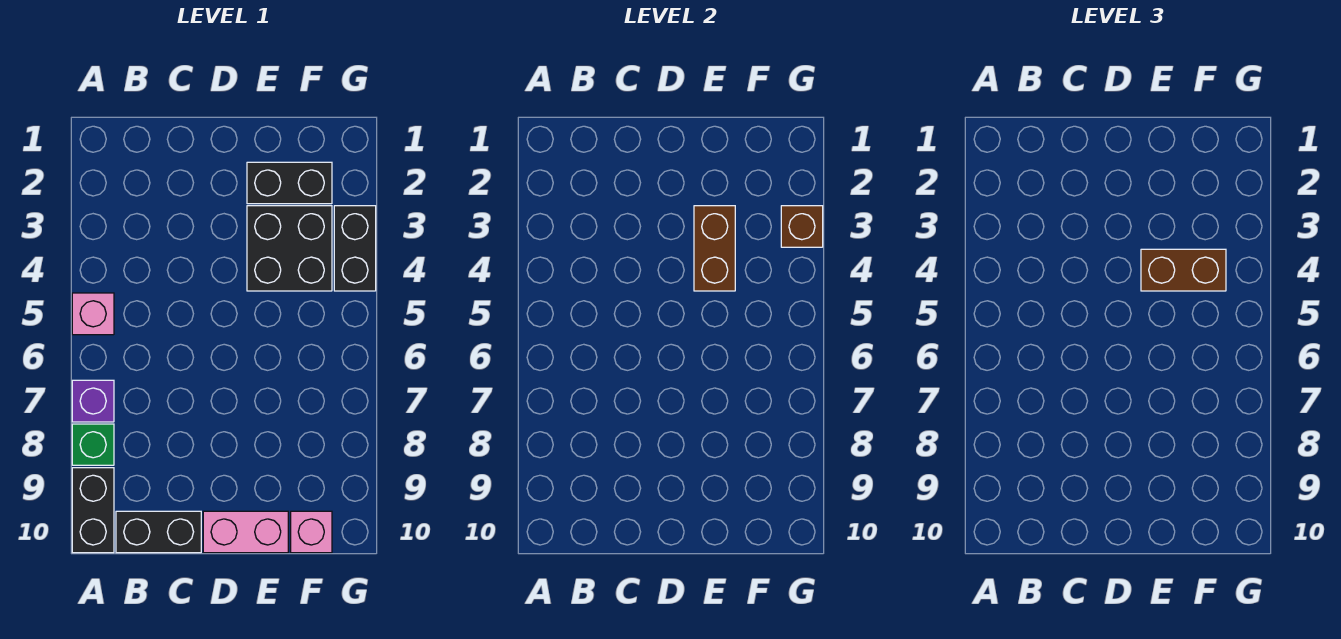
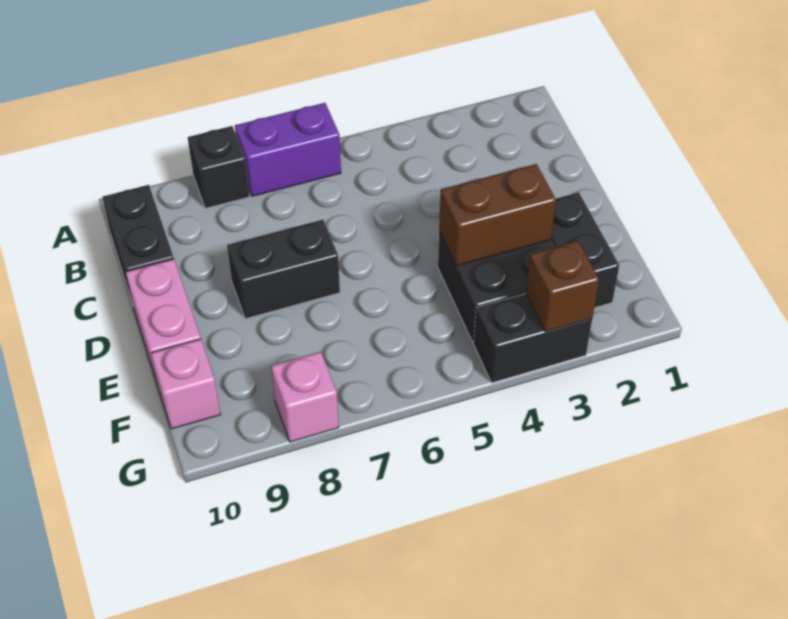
pink brick A5 level 1 -> pink brick G8 level 1
purple brick A7 level 1 -> purple brick A6:A7 level 1
green brick A8 level 1 -> black brick A8 level 1
black brick A9:A10 level 1 -> black brick D7:D8 level 1
brown brick E4:F4 level 3 -> none

